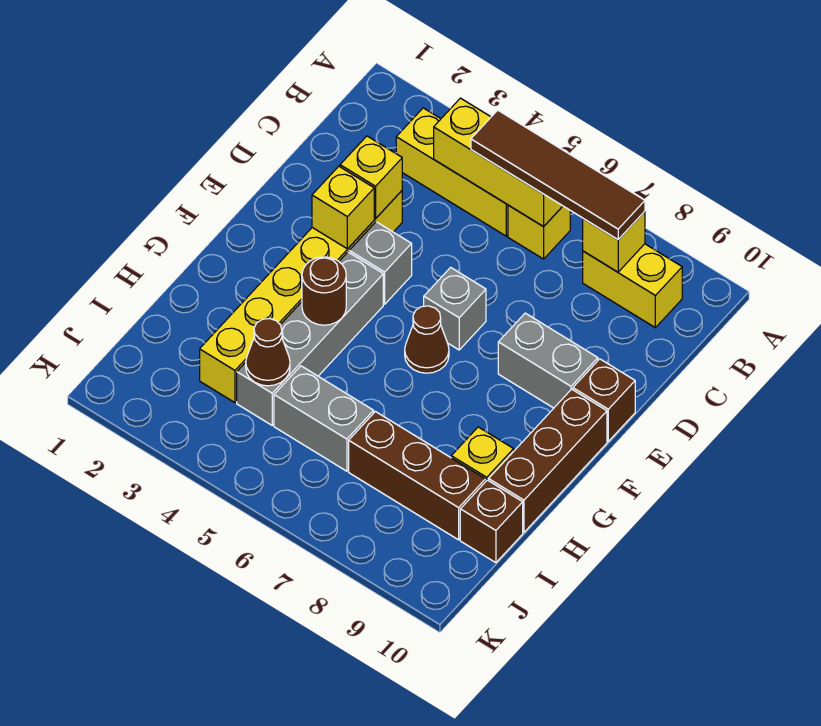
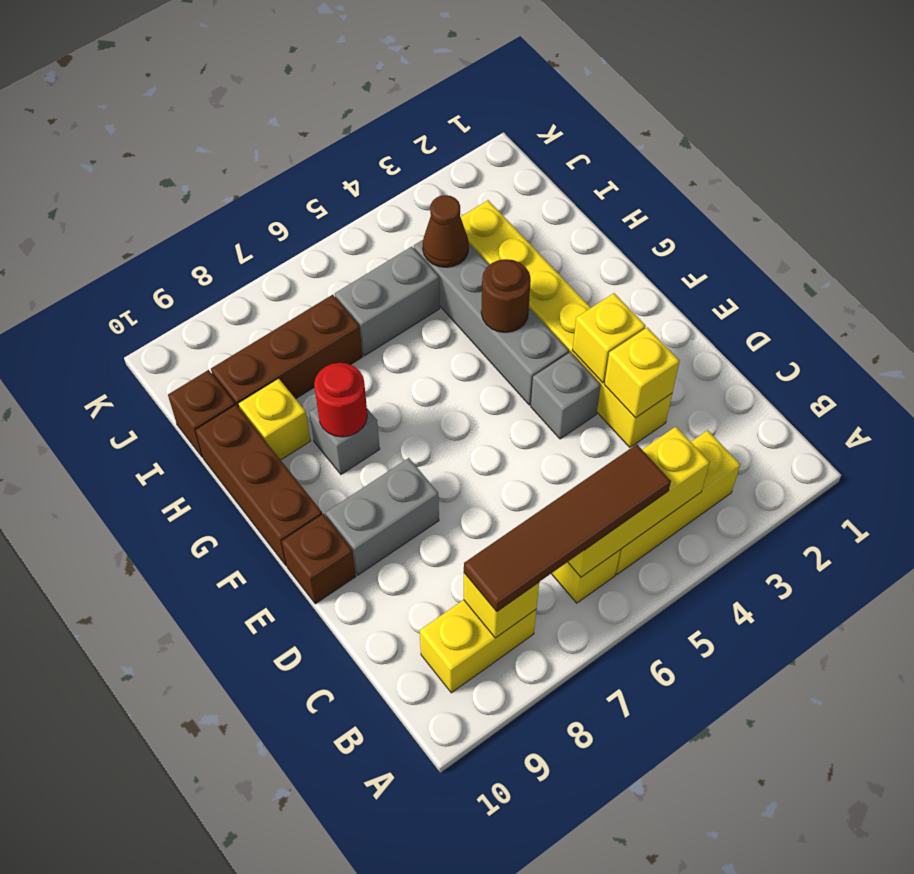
grey brick E6 level 1 -> grey brick G8 level 1
brown cone F6 level 1 -> none
none -> red round brick G8 level 2

